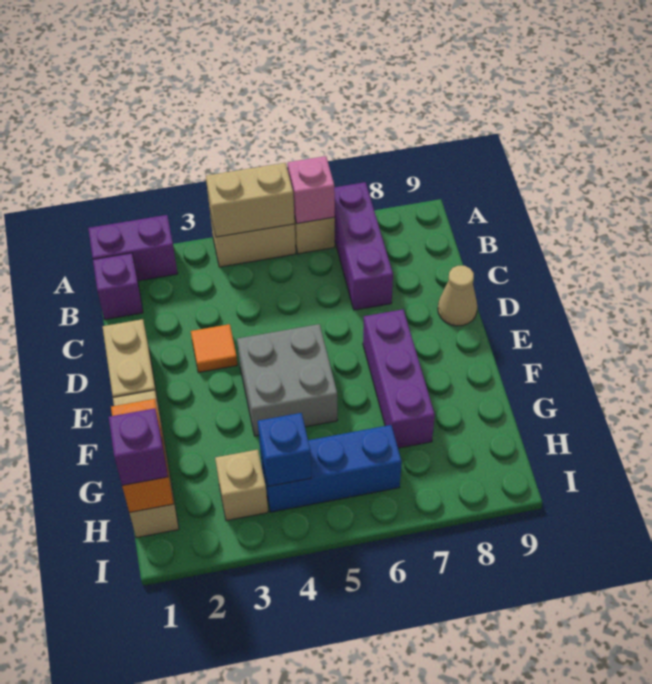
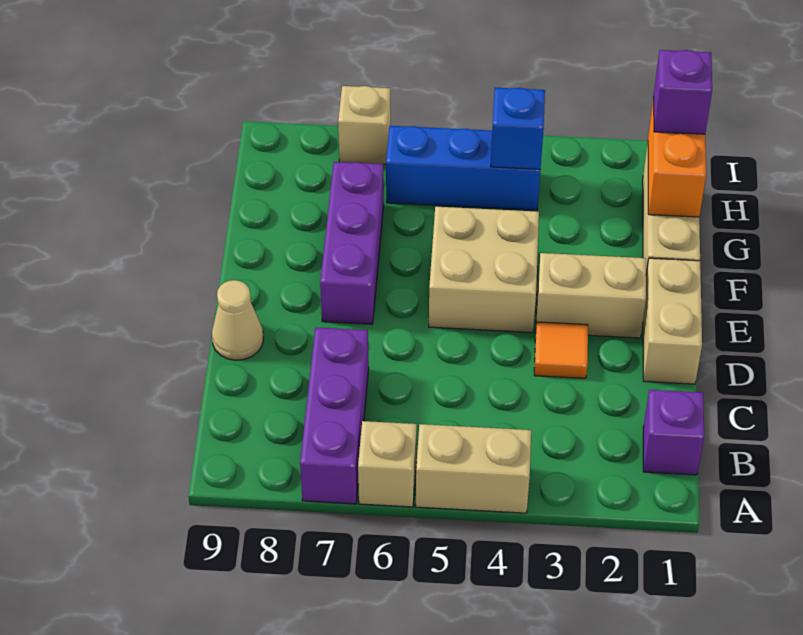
purple brick A1:A2 level 1 -> none
tan brick A4:A5 level 2 -> tan brick E2:E3 level 1
pink brick A6 level 2 -> none
grey brick E4:F5 level 1 -> tan brick E4:F5 level 1
tan brick H3 level 1 -> tan brick I7 level 1

